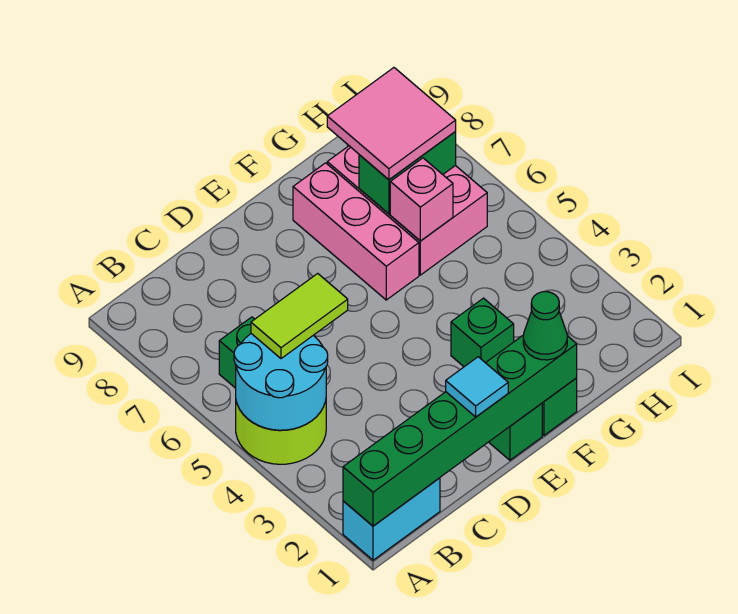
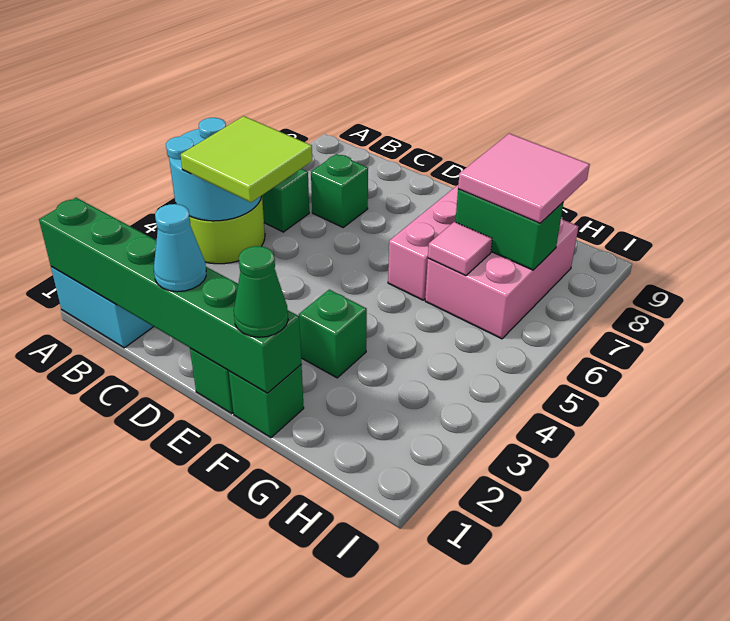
lime tile B5:C5 level 3 -> lime tile B4:C5 level 3
none -> green brick C7 level 1
cyan tile D1 level 3 -> cyan cone D1 level 3
pink brick G6 level 2 -> pink tile G6 level 2

